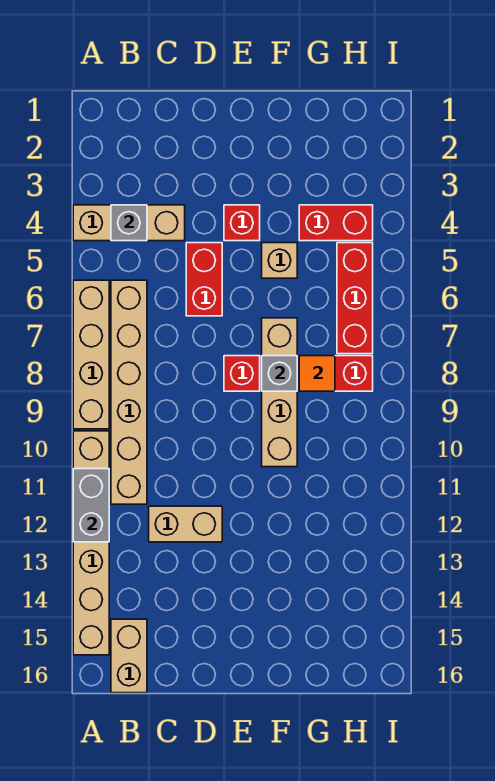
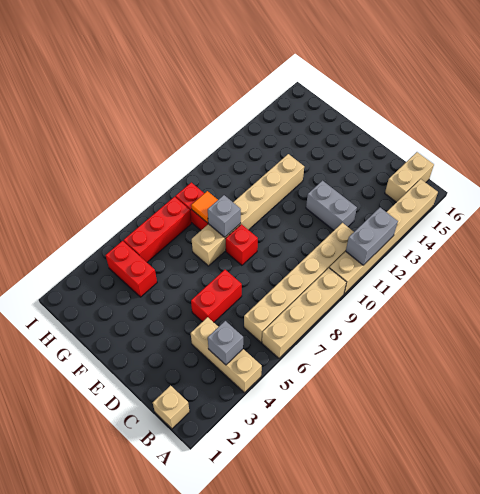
tan brick C12:D12 level 1 -> grey brick C12:D12 level 1
red brick E4 level 1 -> none
tan brick F5 level 1 -> tan brick B1 level 1
tan brick F7:F10 level 1 -> tan brick F7:F12 level 1

